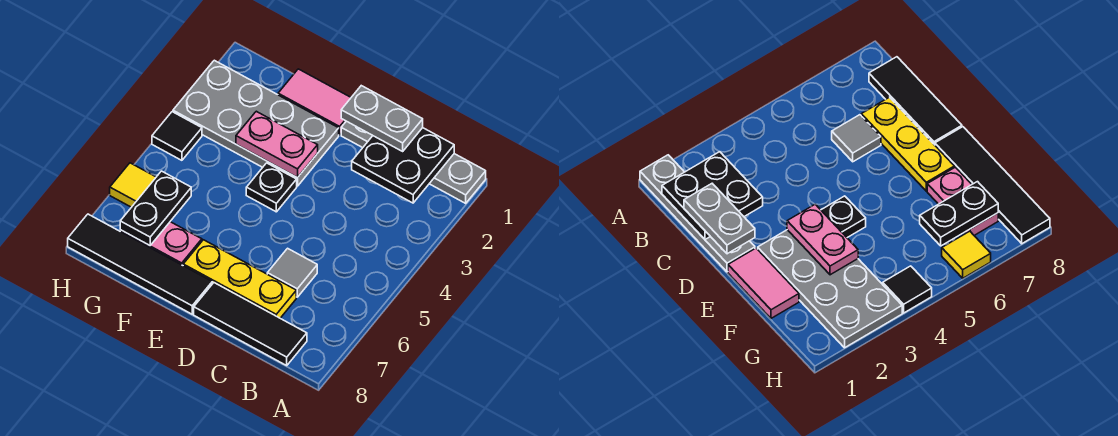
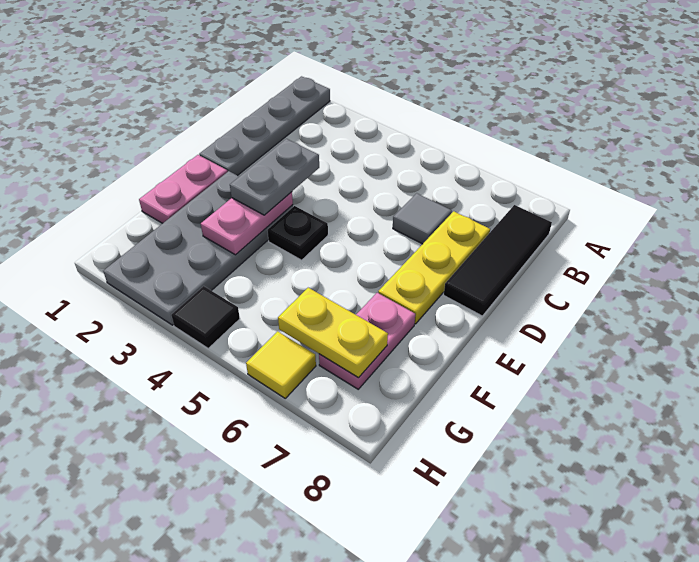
black plate B1:C2 level 2 -> none
grey plate C1:D1 level 3 -> grey plate D3:E3 level 3
pink tile E1:F1 level 1 -> pink plate E1:F1 level 1
black tile E8:H8 level 1 -> none
black plate G6:G7 level 2 -> yellow plate G6:G7 level 2

